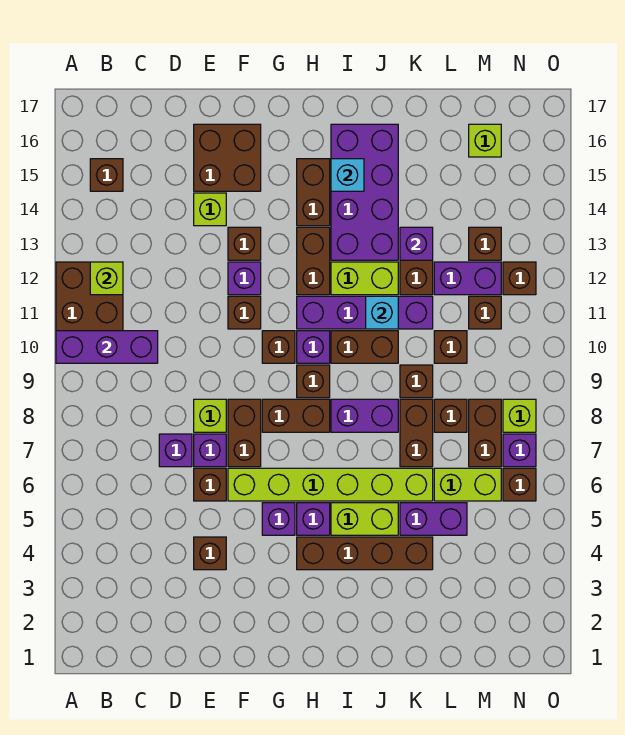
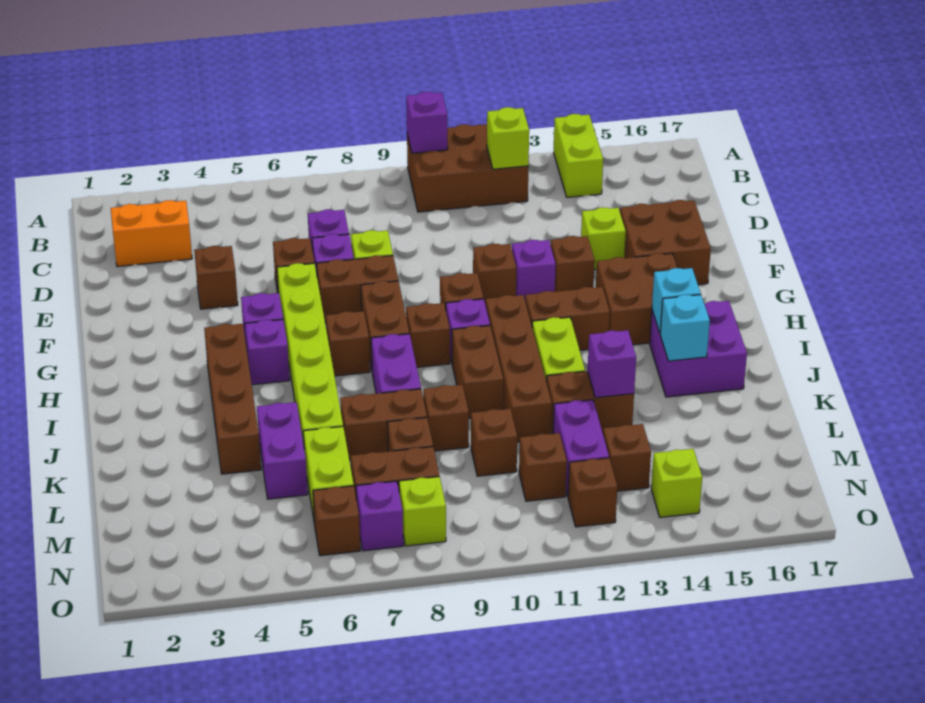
purple brick A10:C10 level 2 -> purple brick A10 level 2
brown brick B15 level 1 -> brown brick H7 level 1
none -> orange brick C2:C3 level 1
purple brick H11:K11 level 1 -> brown brick H11:K11 level 1
brown brick H14:H15 level 1 -> brown brick G14:H15 level 1
lime brick I5:J5 level 1 -> lime brick A14:B14 level 1
purple brick I13:J16 level 1 -> purple brick I15:J16 level 1
cyan brick J11 level 2 -> cyan brick J15 level 2
lime brick M16 level 1 -> lime brick N14 level 1

